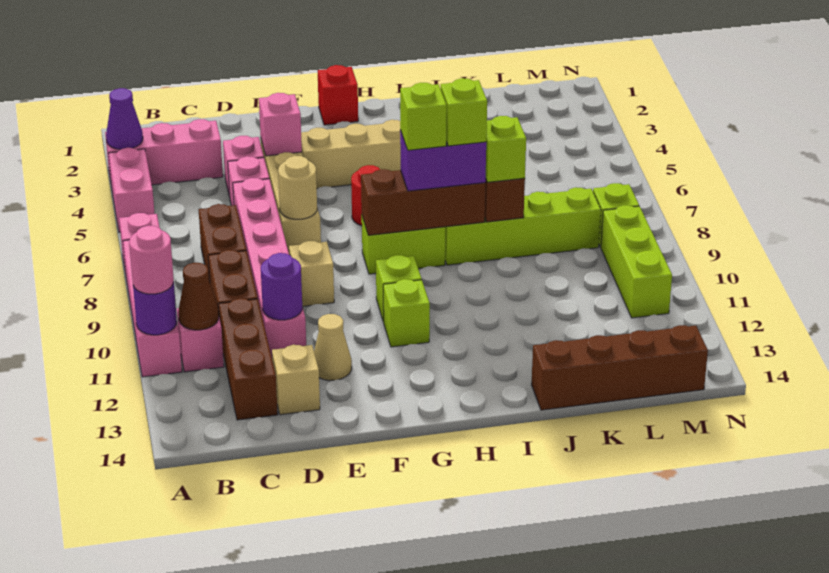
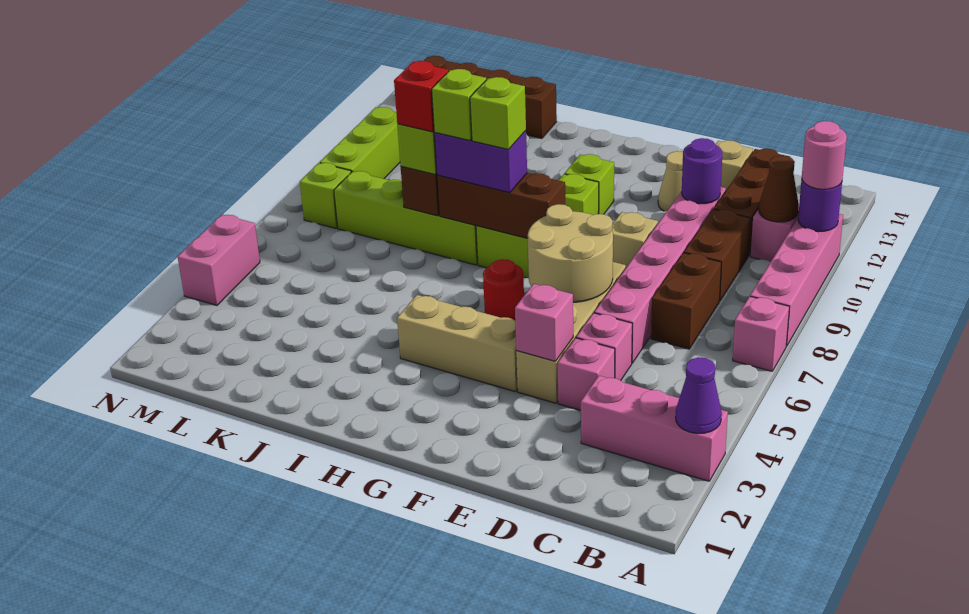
pink brick A4:A5 level 1 -> pink brick N4:N5 level 1
tan round brick E7 level 2 -> tan round brick E6:F7 level 2
red brick G1 level 1 -> red brick J8 level 4

